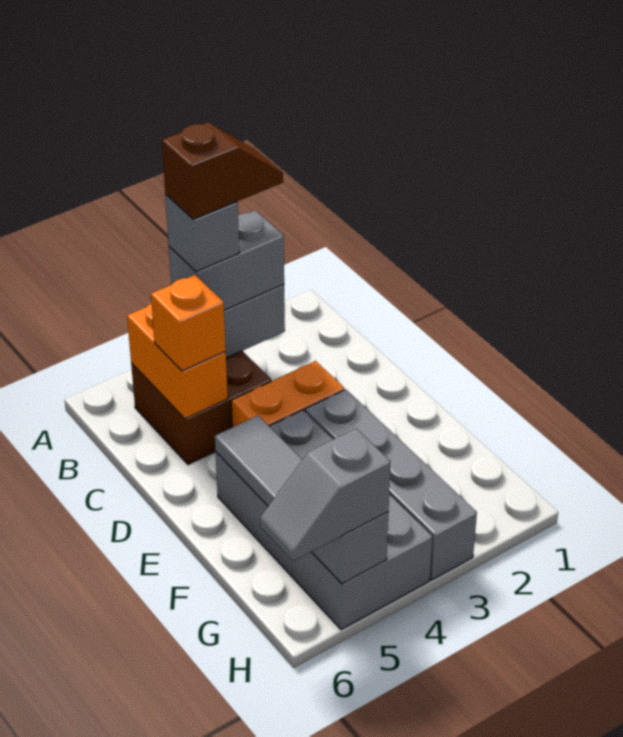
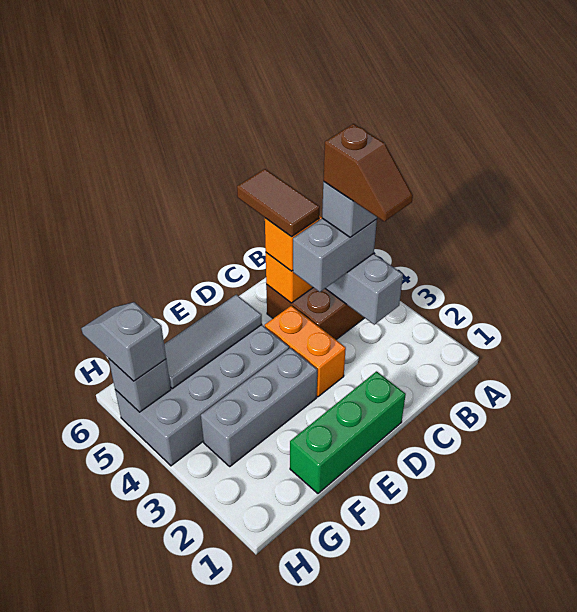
grey brick B3:B4 level 3 -> grey brick B4:C4 level 3
none -> brown tile C5:C6 level 4
none -> green brick D1:F1 level 1
grey brick E3:H3 level 1 -> grey brick E3:G3 level 1

